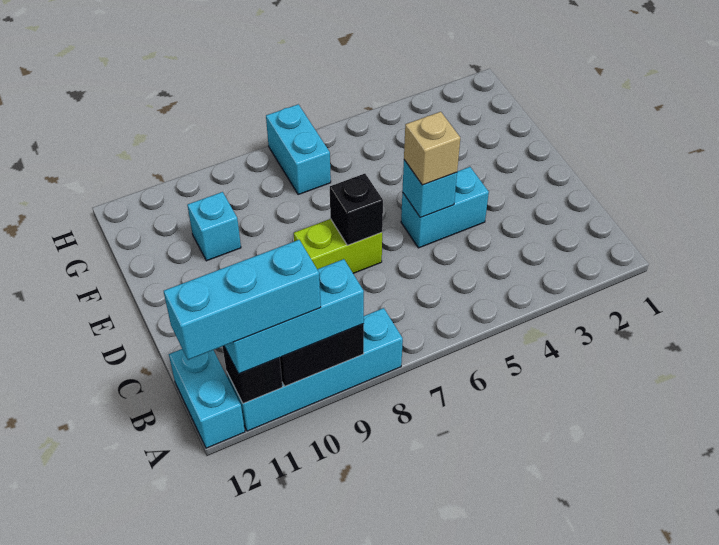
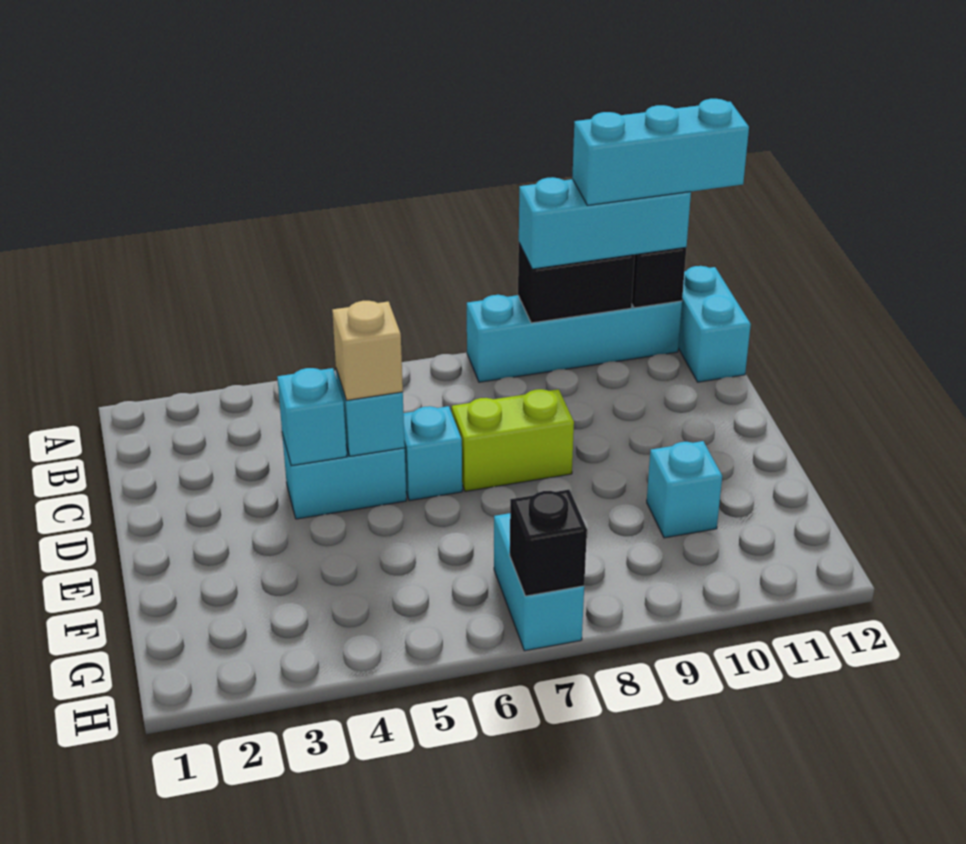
none -> cyan brick D4 level 2
none -> cyan brick D6 level 1
black brick D7 level 2 -> black brick H7 level 2

